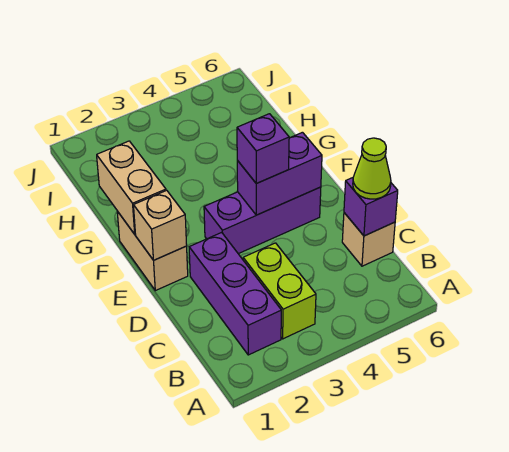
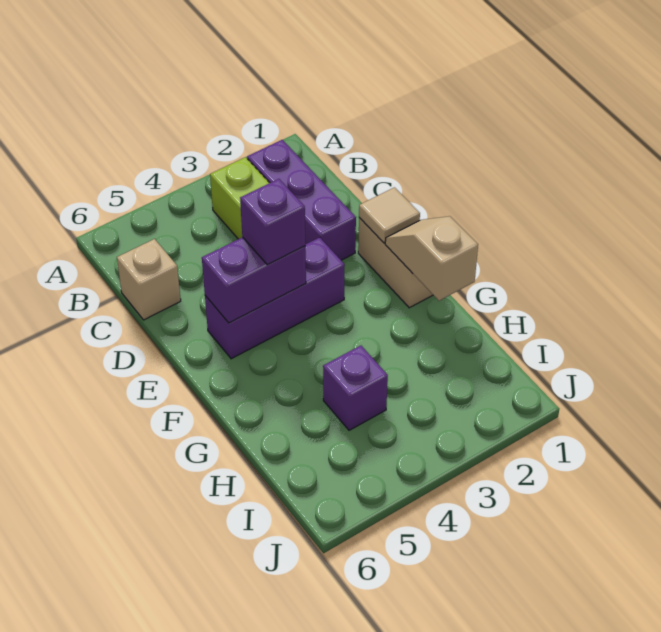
purple brick C6 level 2 -> purple brick H4 level 1
lime cone C6 level 3 -> none
tan brick E1 level 2 -> tan tile E1 level 2
tan brick F1:G1 level 2 -> tan slope F1:G1 level 2 top G

